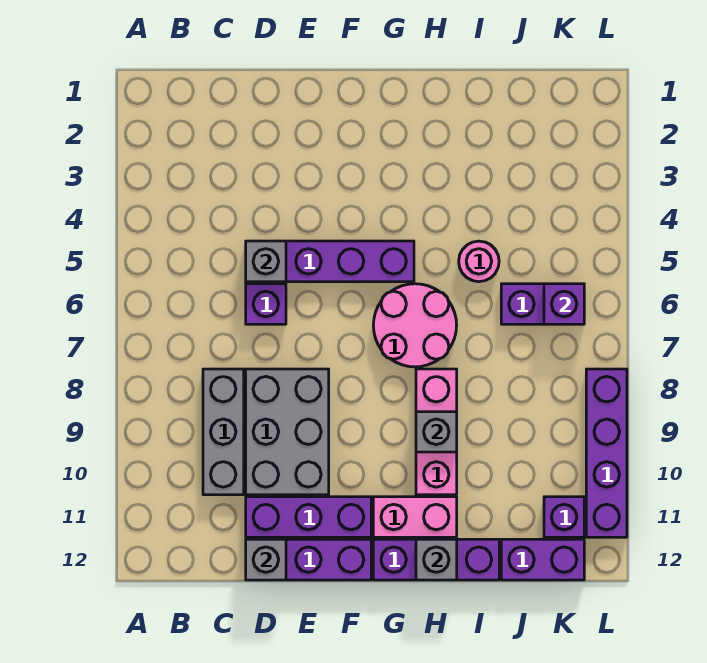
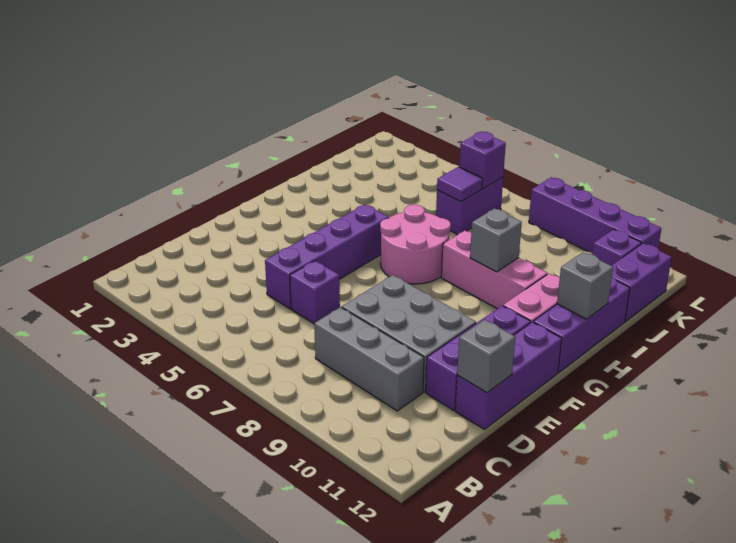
grey brick D5 level 2 -> none
pink round brick I5 level 1 -> none
none -> purple tile J6 level 2

